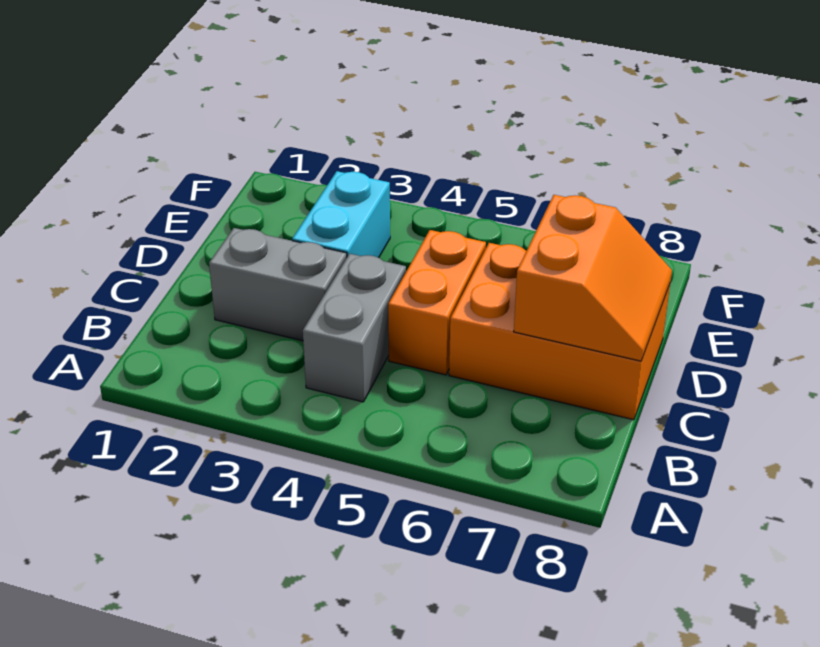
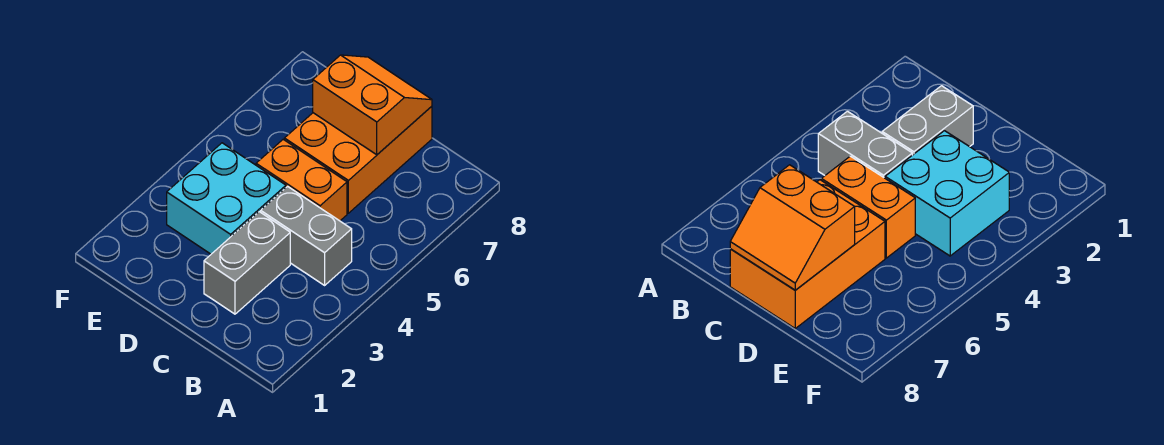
cyan brick D3:E3 level 1 -> cyan brick D3:E4 level 1

